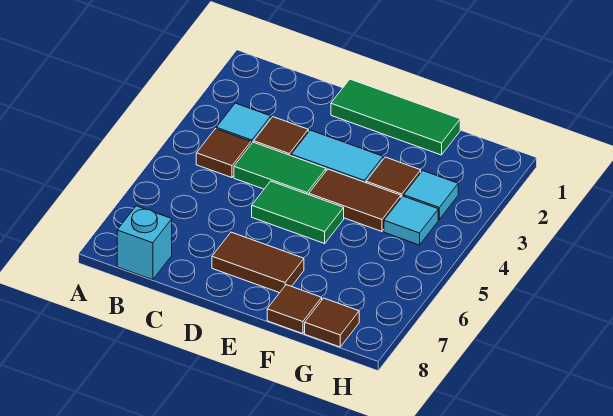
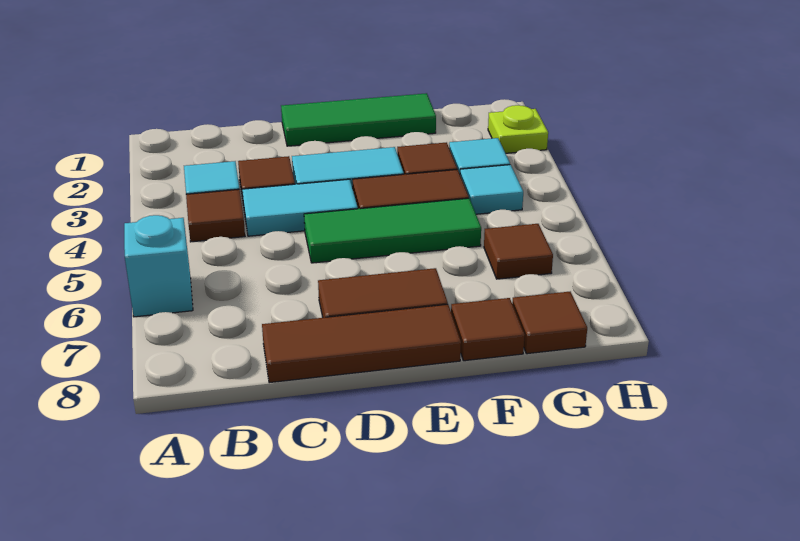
cyan brick B8 level 1 -> cyan brick A6 level 1
green tile C4:D4 level 1 -> cyan tile C4:D4 level 1
none -> brown tile C8:E8 level 1
green tile D5:E5 level 1 -> green tile D5:F5 level 1
none -> brown tile G6 level 1
none -> lime plate H2 level 1

